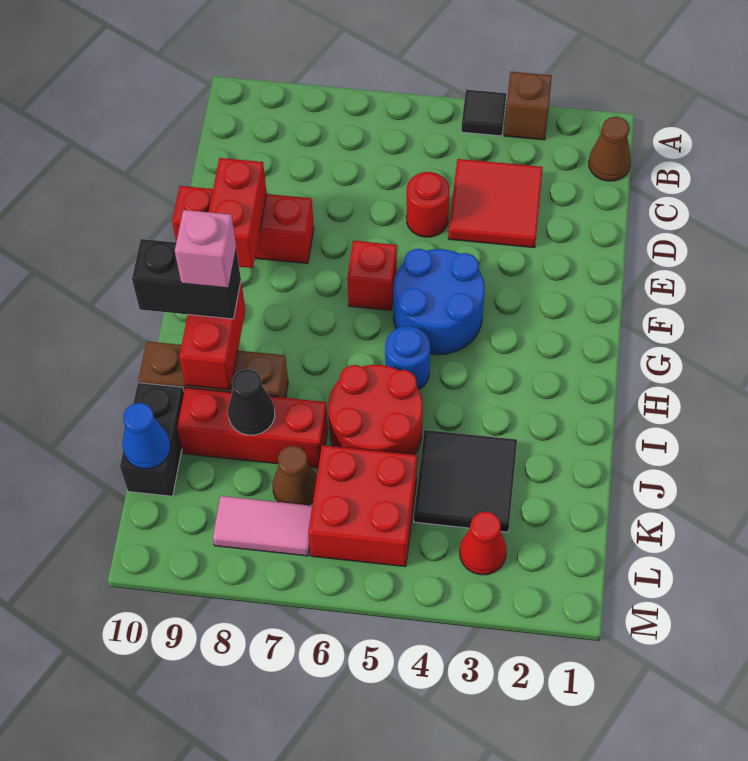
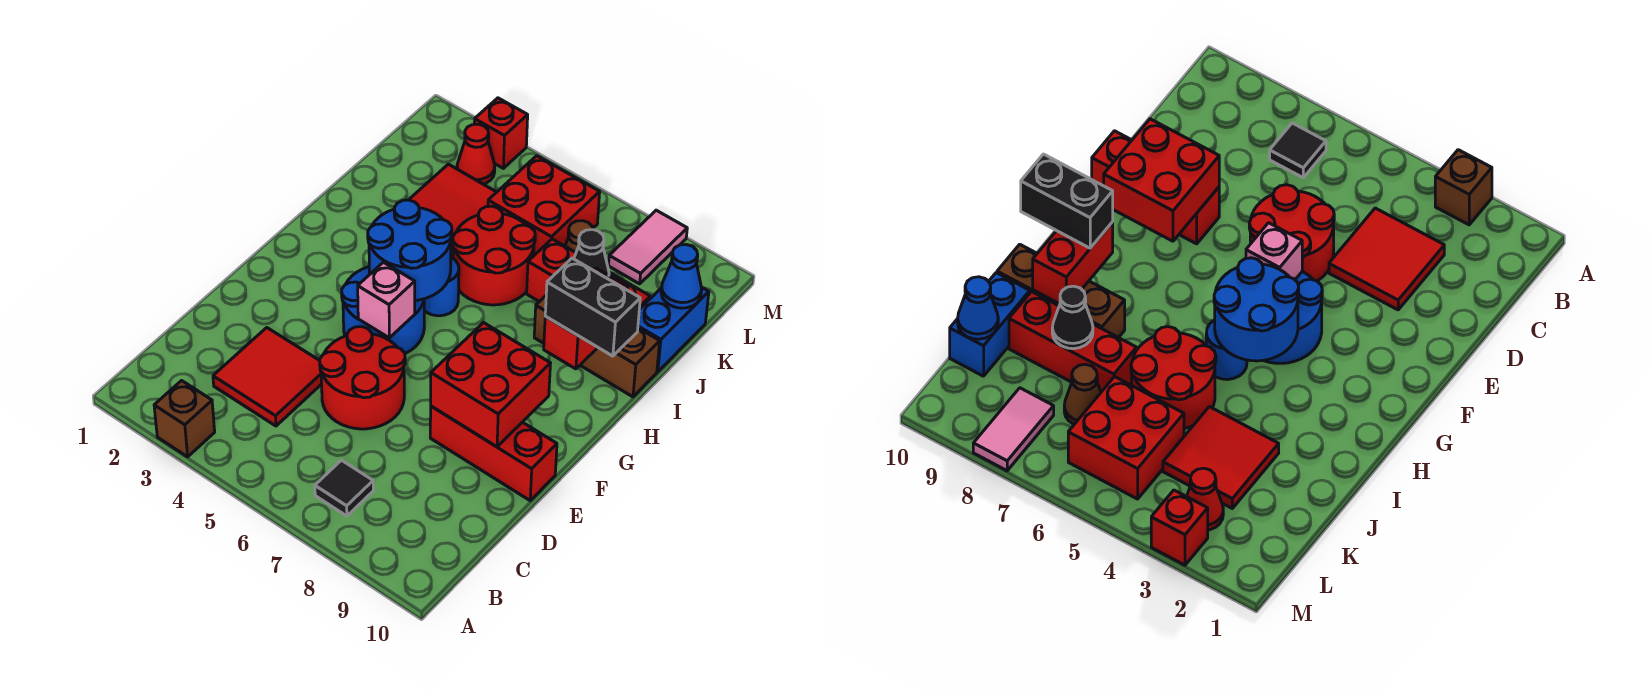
black tile A4 level 1 -> black tile B7 level 1
brown cone B1 level 1 -> none
red round brick D5 level 1 -> red round brick D5:E6 level 1
red brick E9:F9 level 2 -> red brick E8:F9 level 2
red brick F6 level 1 -> red brick M3 level 1
none -> blue round brick G4:H5 level 2
pink brick H9 level 4 -> pink brick F5 level 2
black tile J3:K4 level 1 -> red tile J3:K4 level 1
black brick J10:K10 level 1 -> blue brick J10:K10 level 1
pink tile L7:L8 level 1 -> pink tile L8:M8 level 1

